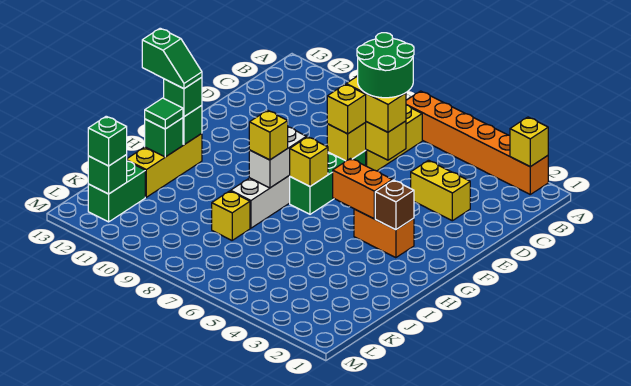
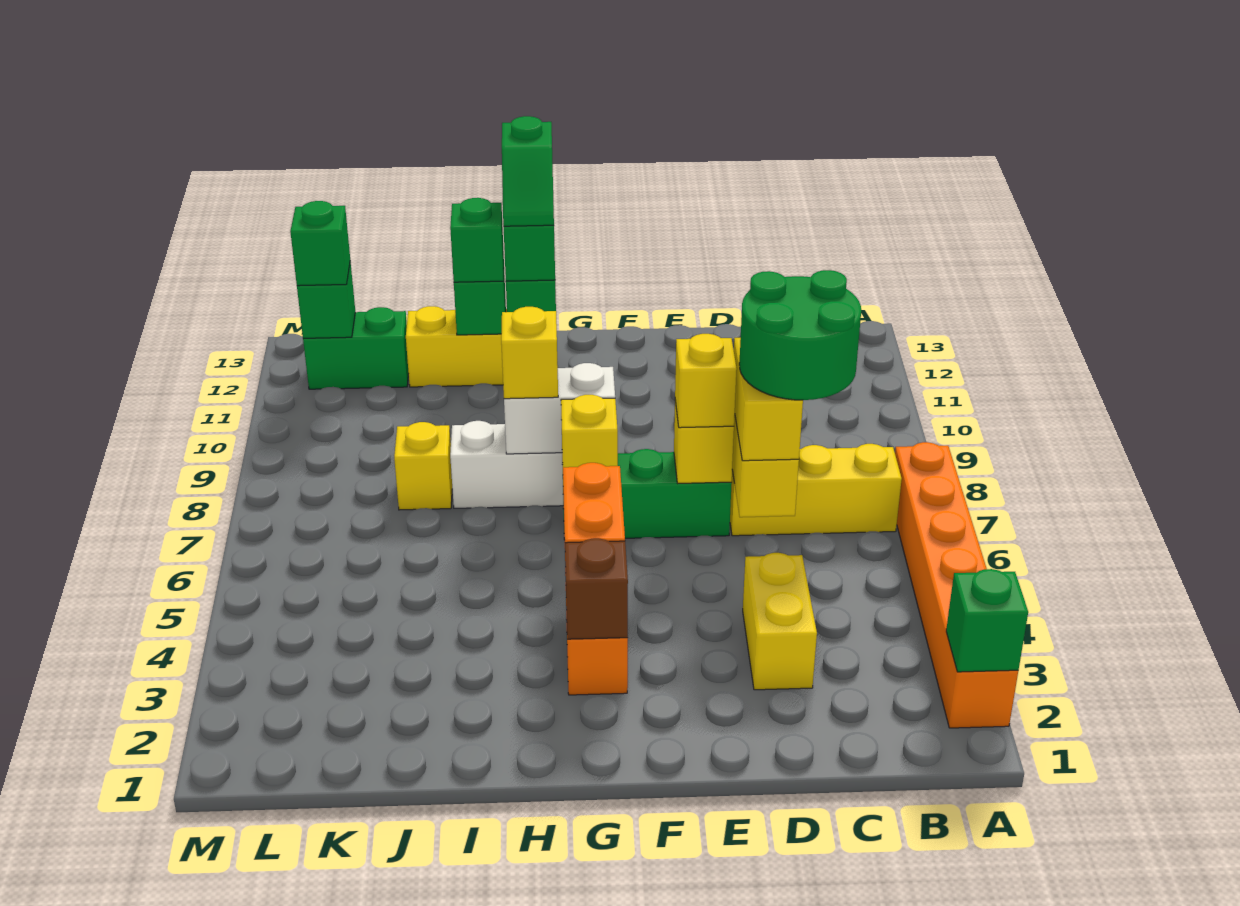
yellow brick A2 level 2 -> green brick A2 level 2
green tile I12 level 3 -> green brick I12 level 3

